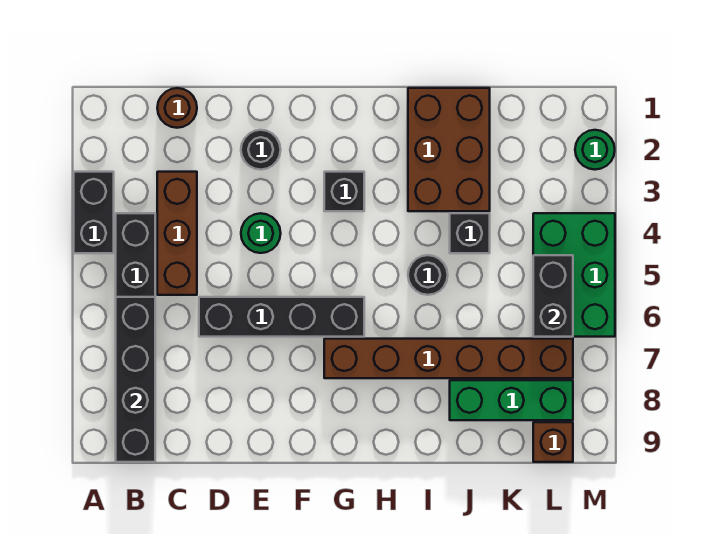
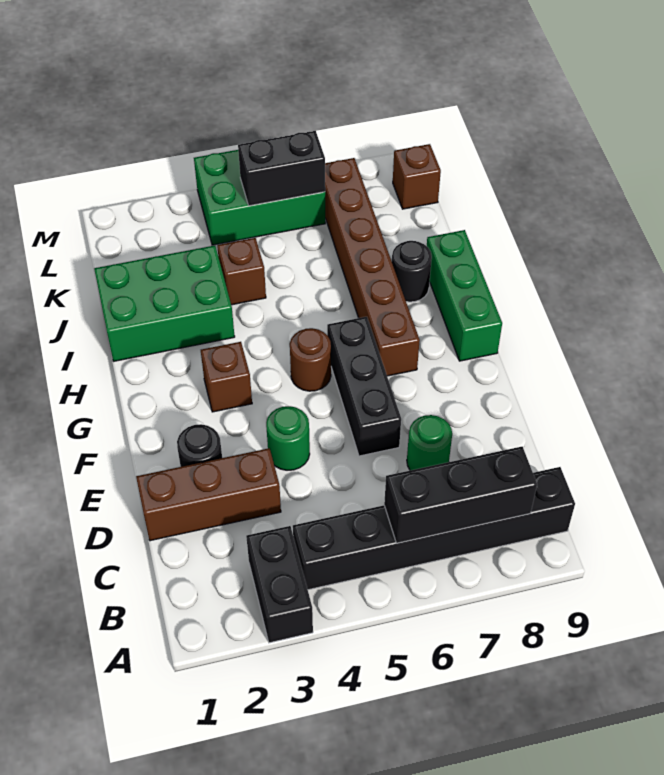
black brick A3:A4 level 1 -> black brick A3:B3 level 1
black brick B6:B9 level 2 -> black brick B6:B8 level 2
brown round brick C1 level 1 -> brown round brick G5 level 1
brown brick C3:C5 level 1 -> brown brick D1:D3 level 1
black brick D6:G6 level 1 -> black brick E6:G6 level 1
black brick G3 level 1 -> brown brick G3 level 1
brown brick I1:J3 level 1 -> green brick I1:J3 level 1
black round brick I5 level 1 -> black round brick I8 level 1
black brick J4 level 1 -> brown brick J4 level 1
green brick J8:L8 level 1 -> green brick G9:I9 level 1
green round brick M2 level 1 -> green round brick D7 level 1

